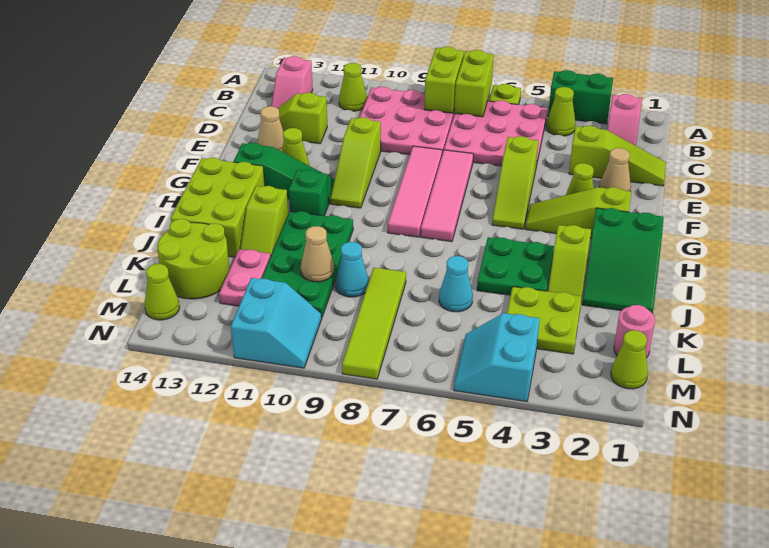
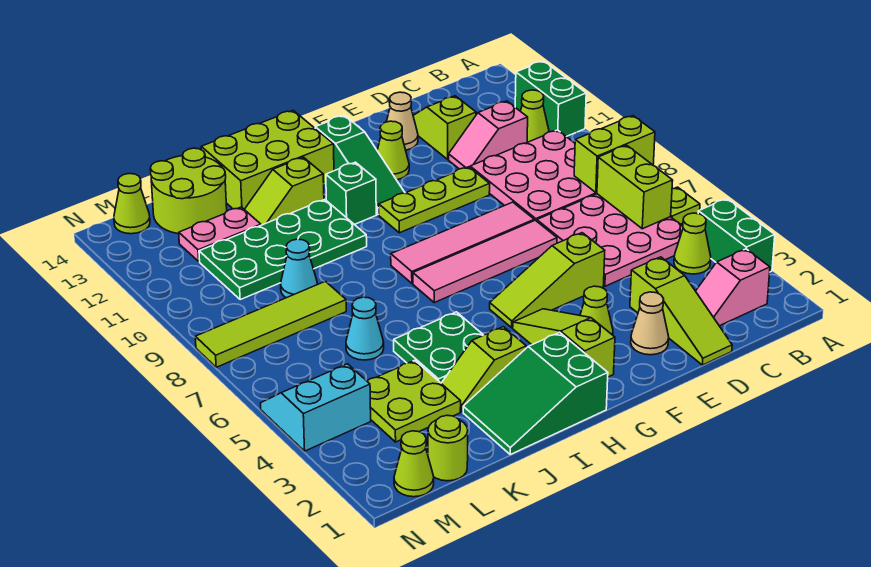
lime brick A7:B7 level 2 -> lime brick B6:B7 level 2
none -> green brick A11:A12 level 1
pink slope B13:C13 level 1 top B -> pink slope C11:D11 level 1 top C
lime slope E10:G10 level 1 top E -> lime plate E10:G10 level 1
tan cone K10 level 2 -> none
pink round brick L1 level 1 -> lime round brick L1 level 1
cyan slope M10:N11 level 1 top 11 -> none

